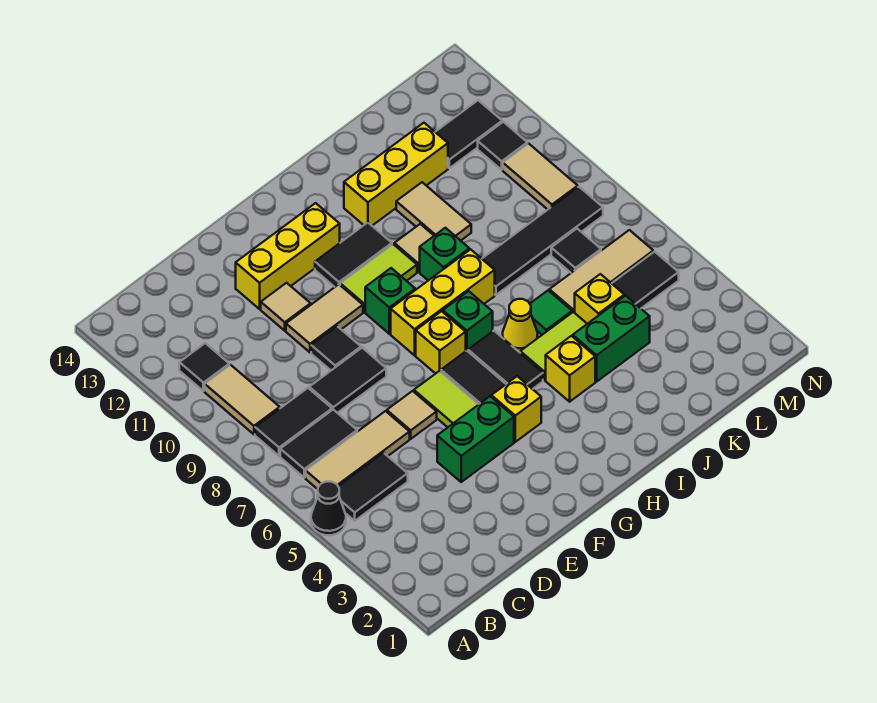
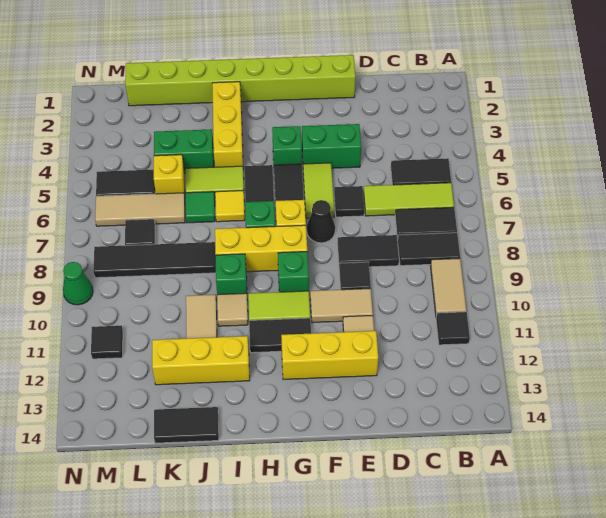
black cone A5 level 1 -> black cone F7 level 1
tan tile B6:D6 level 1 -> lime tile B6:D6 level 1
none -> lime brick E1:L1 level 1
tan tile E6 level 1 -> black tile E6 level 1
yellow brick G4 level 1 -> green brick G4 level 1
yellow brick I4 level 1 -> yellow brick I2:I4 level 1
yellow cone I6 level 1 -> yellow tile I6 level 1
black tile L12:M12 level 1 -> black tile J14:K14 level 1
tan tile M9:M10 level 1 -> none
none -> green cone N9 level 1

